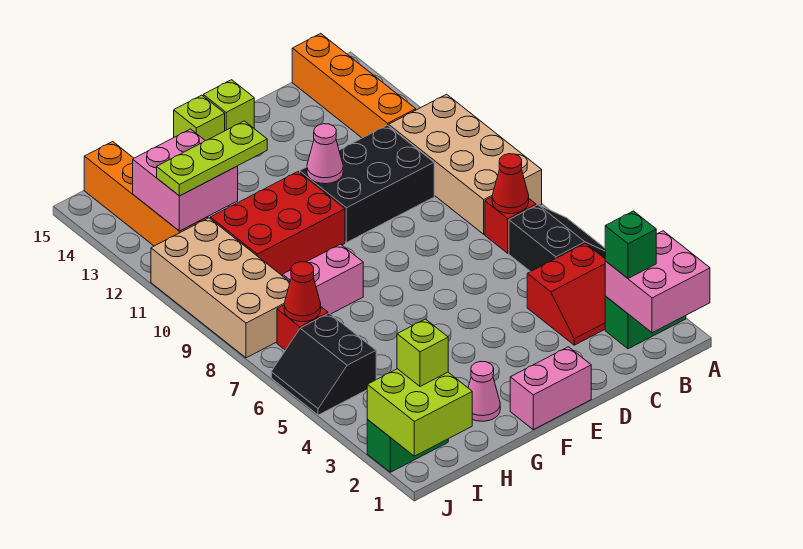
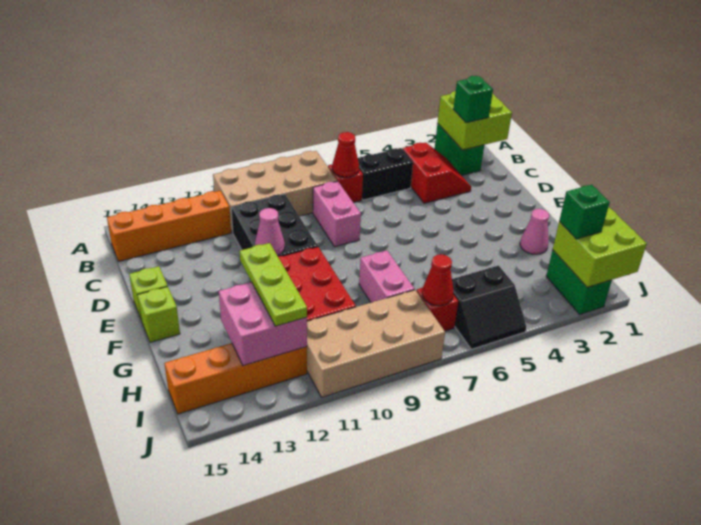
pink brick A1:B2 level 2 -> lime brick A1:B2 level 2
pink brick E1:F1 level 1 -> pink brick C8:D8 level 1
lime brick I2 level 3 -> green brick I2 level 3

